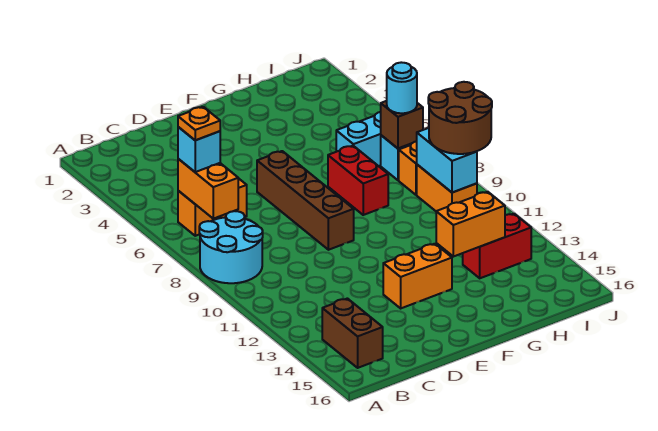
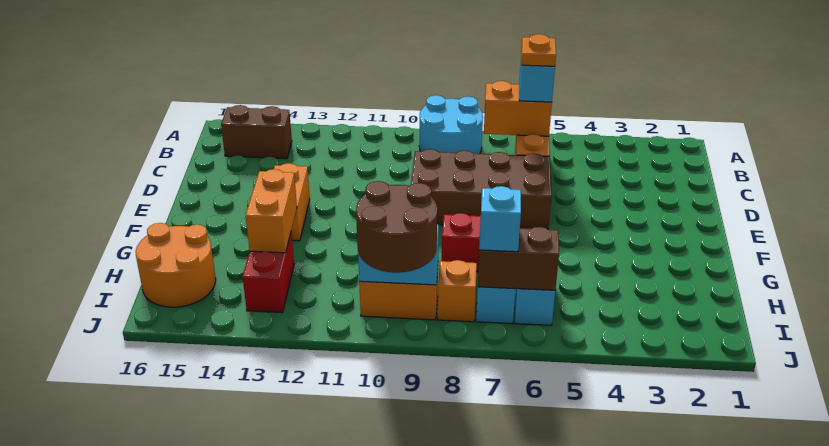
brown brick E6:E9 level 1 -> brown brick D6:E9 level 1
none -> orange round brick H15:I16 level 1
brown brick I7 level 2 -> brown brick I6:I7 level 2
cyan round brick I7 level 3 -> cyan brick I7 level 3

